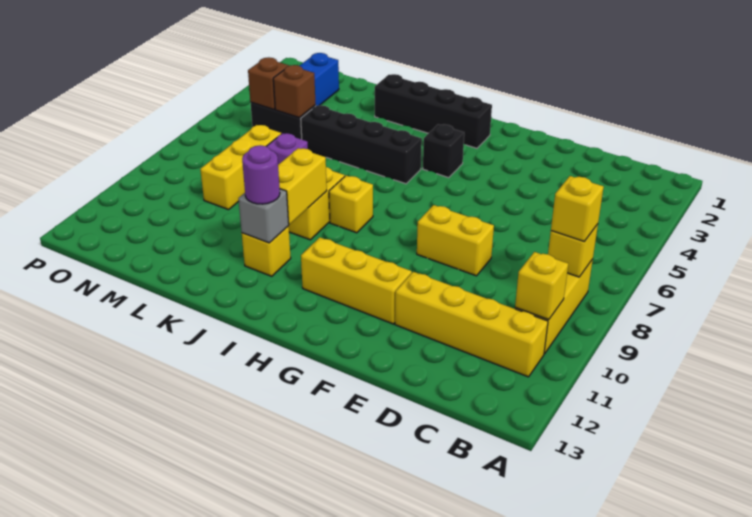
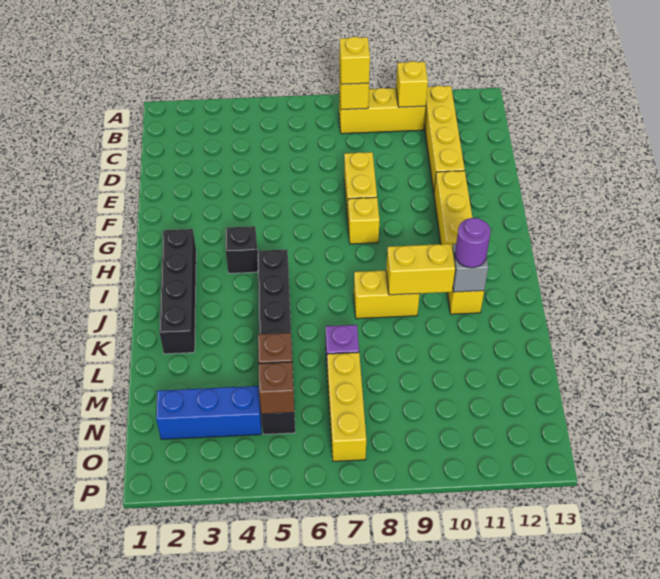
yellow brick I8 level 1 -> yellow brick G8 level 1
yellow brick M7:M9 level 1 -> yellow brick M7:O7 level 1

